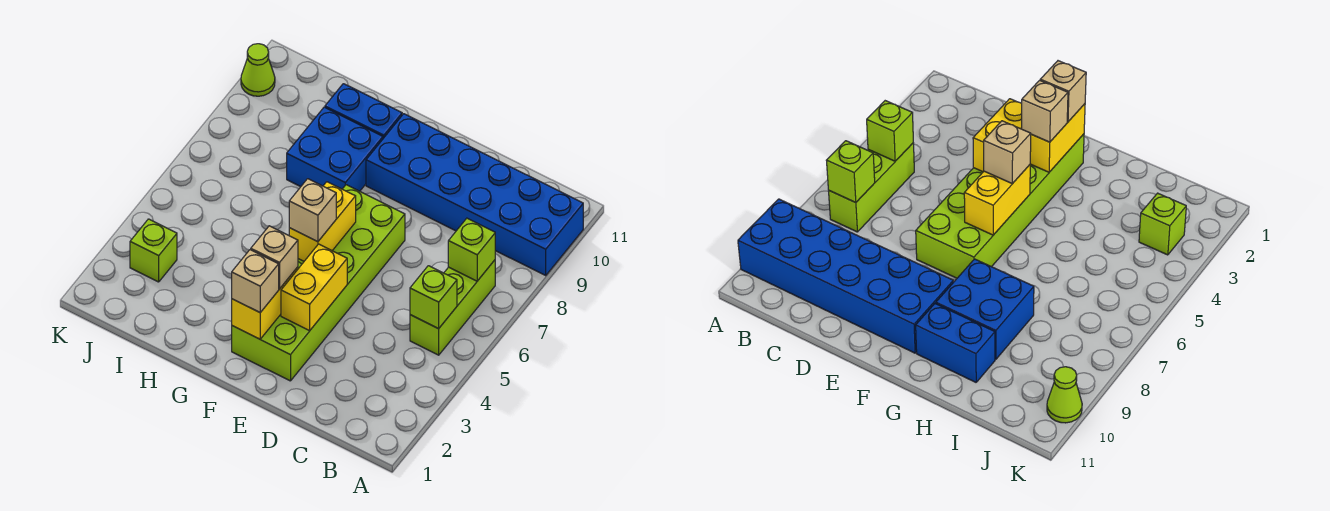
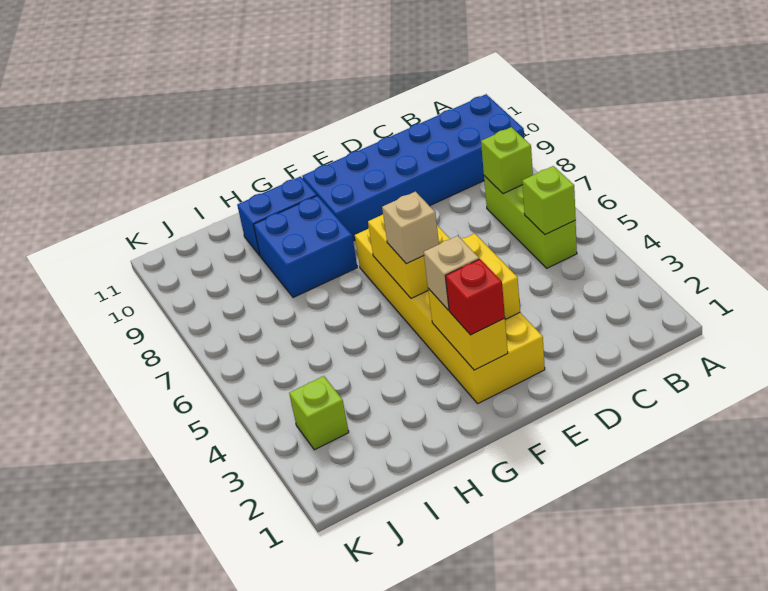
lime brick E2:F7 level 1 -> yellow brick E2:F7 level 1
tan brick F2 level 3 -> red brick F2 level 3
lime cone K10 level 1 -> none

